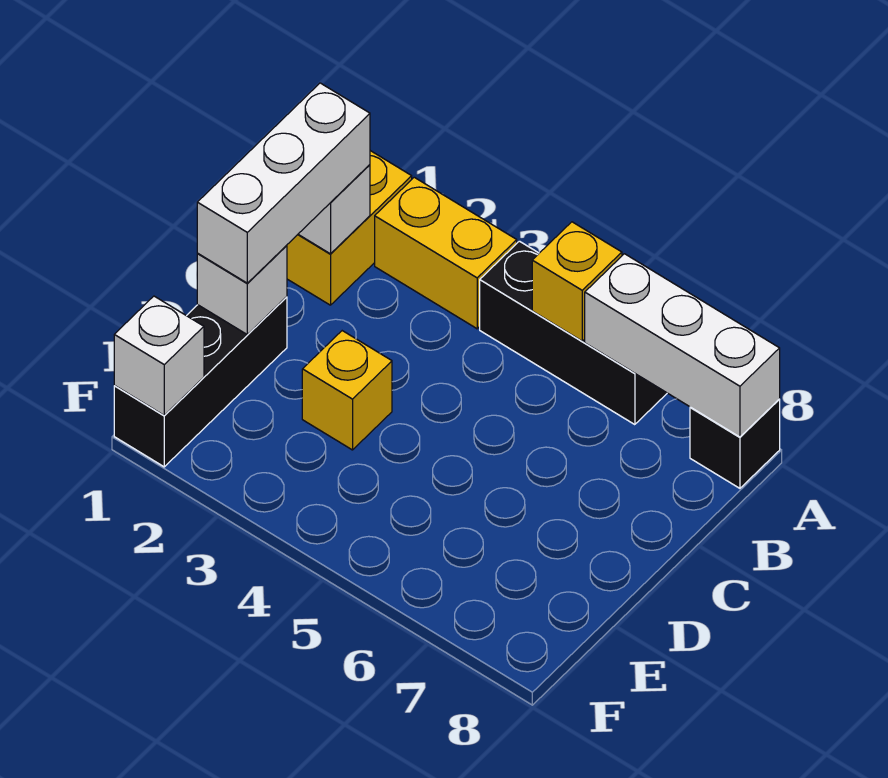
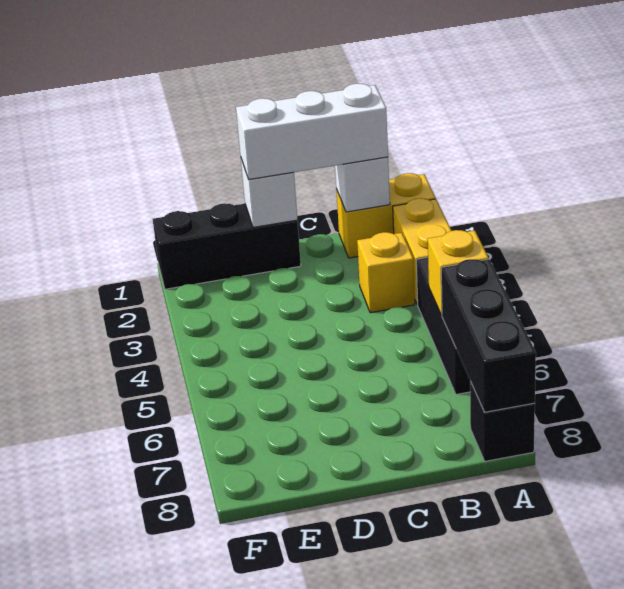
white brick A6:A8 level 2 -> black brick A6:A8 level 2
yellow brick D3 level 1 -> yellow brick B3 level 1
white brick F1 level 2 -> none

